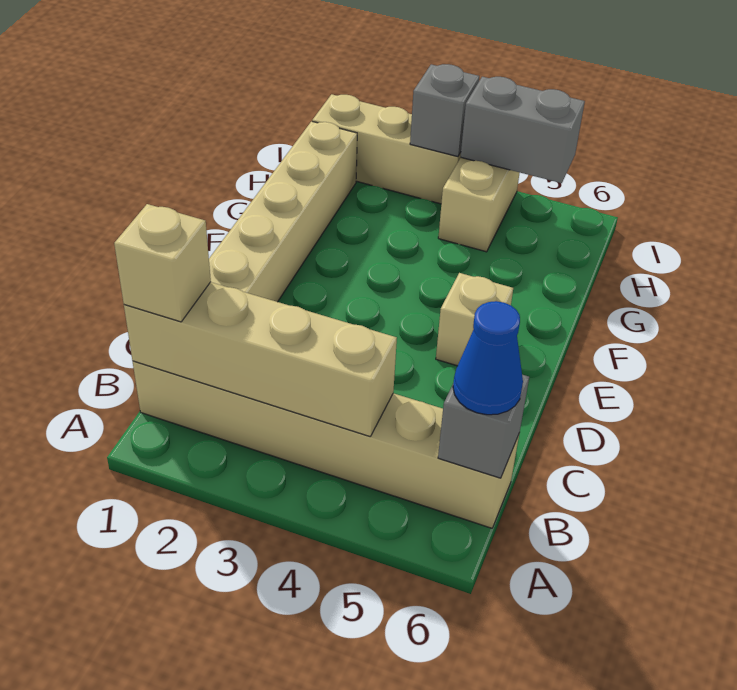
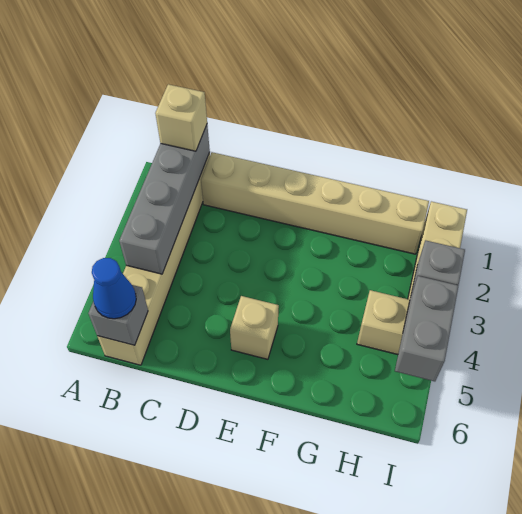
tan brick B1:B4 level 2 -> grey brick B1:B4 level 2

